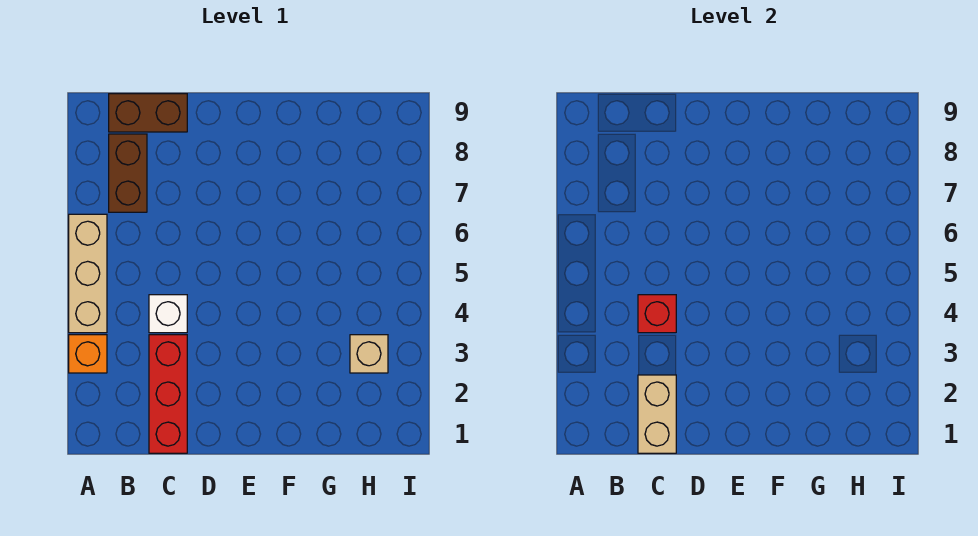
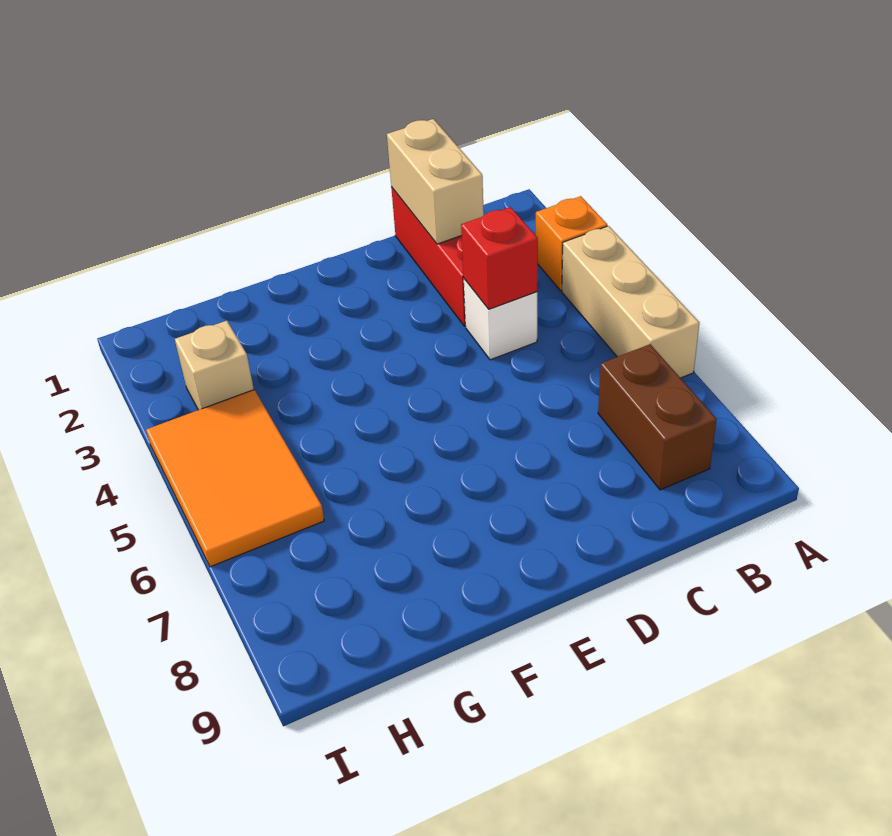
brown brick B9:C9 level 1 -> none
none -> orange tile H4:I6 level 1

